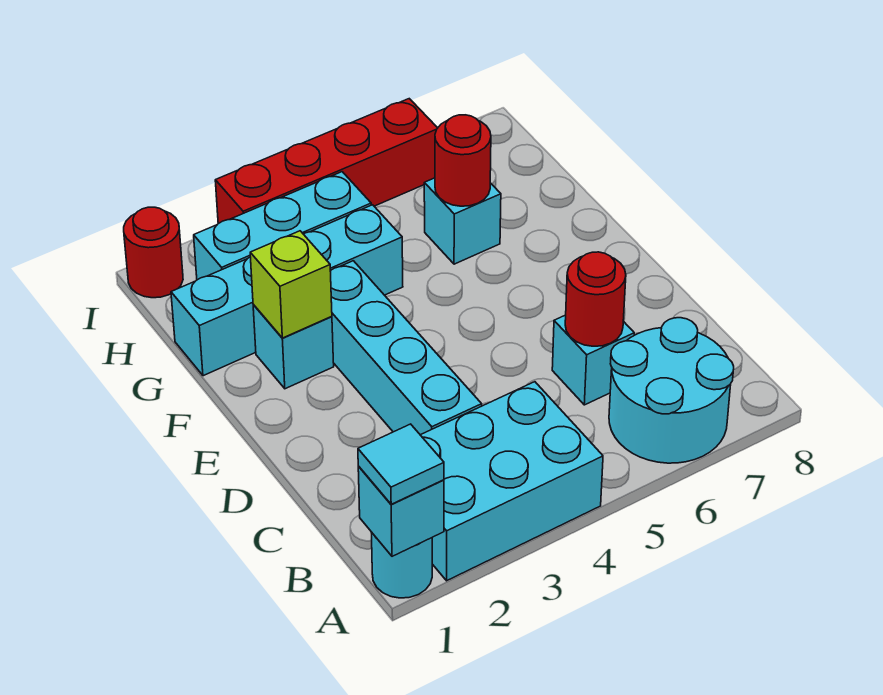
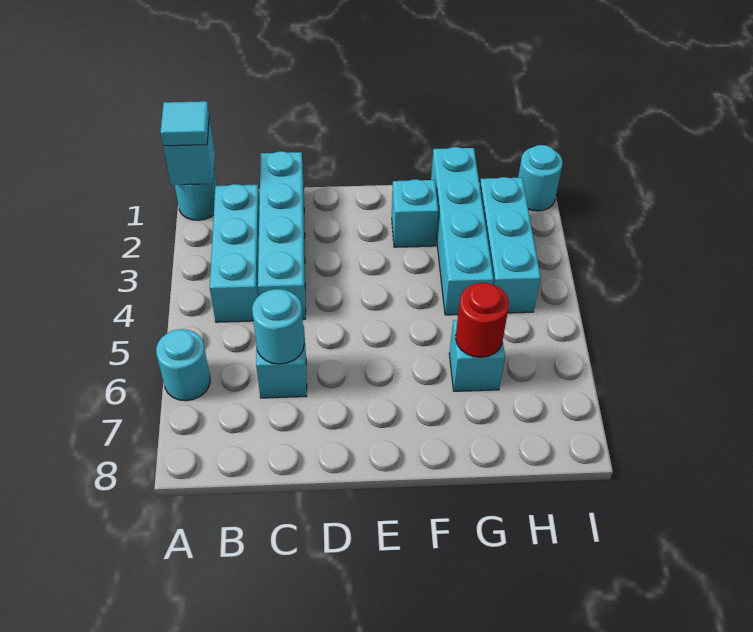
cyan brick A2:B4 level 1 -> cyan brick B2:B4 level 1
cyan round brick A6:B7 level 1 -> cyan round brick A6 level 1
cyan brick C3:F3 level 1 -> cyan brick C1:C4 level 1
red round brick C6 level 2 -> cyan round brick C6 level 2
lime brick F2 level 2 -> none
red round brick I1 level 1 -> cyan round brick I1 level 1
red brick I3:I6 level 1 -> none

